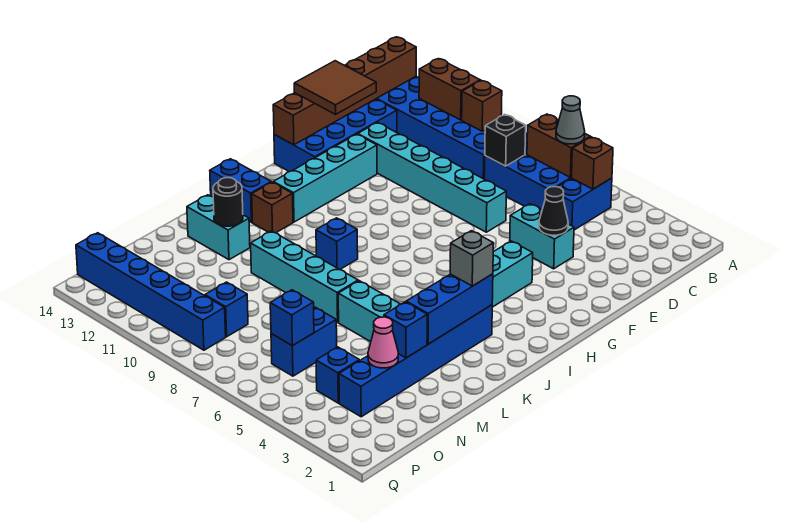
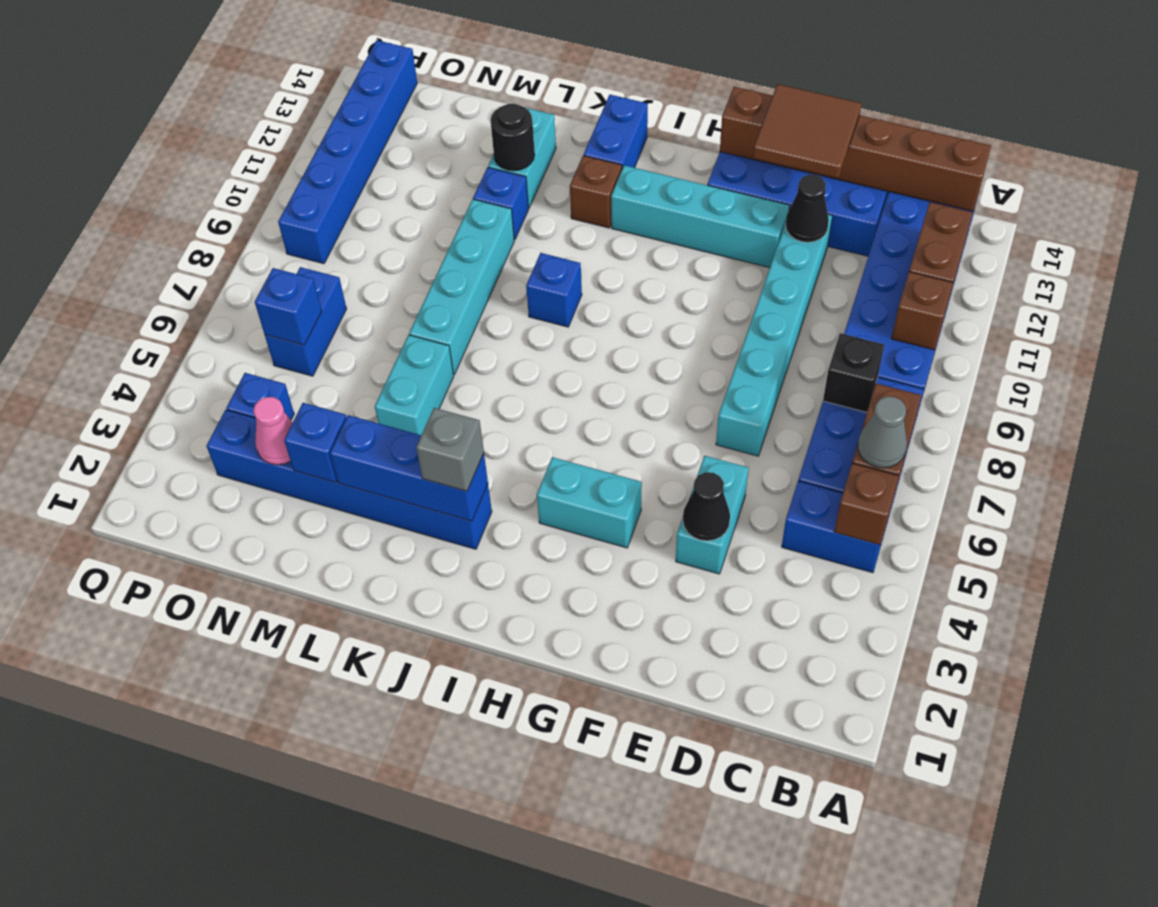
none -> black cone E12 level 2
blue brick N6:O6 level 1 -> blue brick O6:O7 level 1
blue brick O9 level 1 -> blue brick L11 level 1

